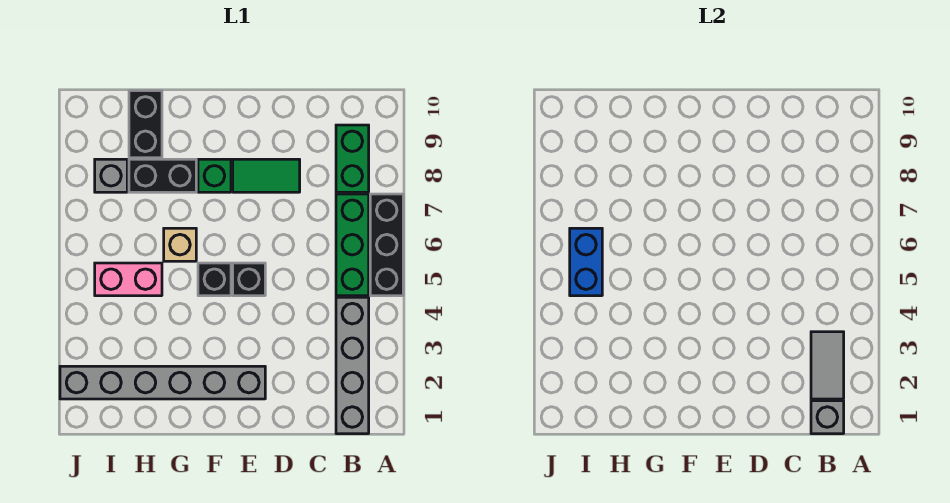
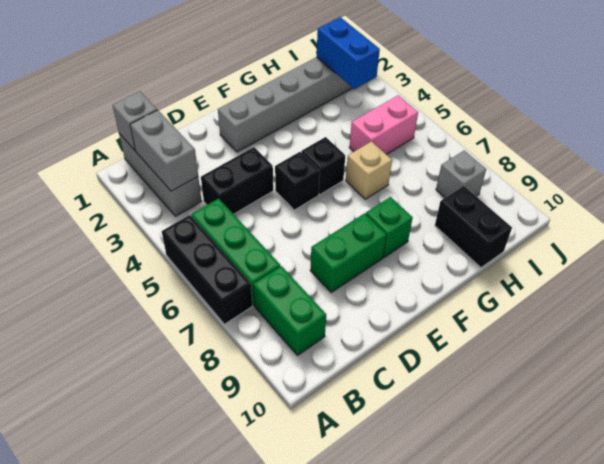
grey brick B1:B4 level 1 -> grey brick B1:B3 level 1
grey tile B2:B3 level 2 -> grey brick B2:B3 level 2
green tile D8:E8 level 1 -> green brick D8:E8 level 1
black brick G8:H8 level 1 -> black brick C4:D4 level 1
blue brick I5:I6 level 2 -> blue brick I2:I3 level 2

